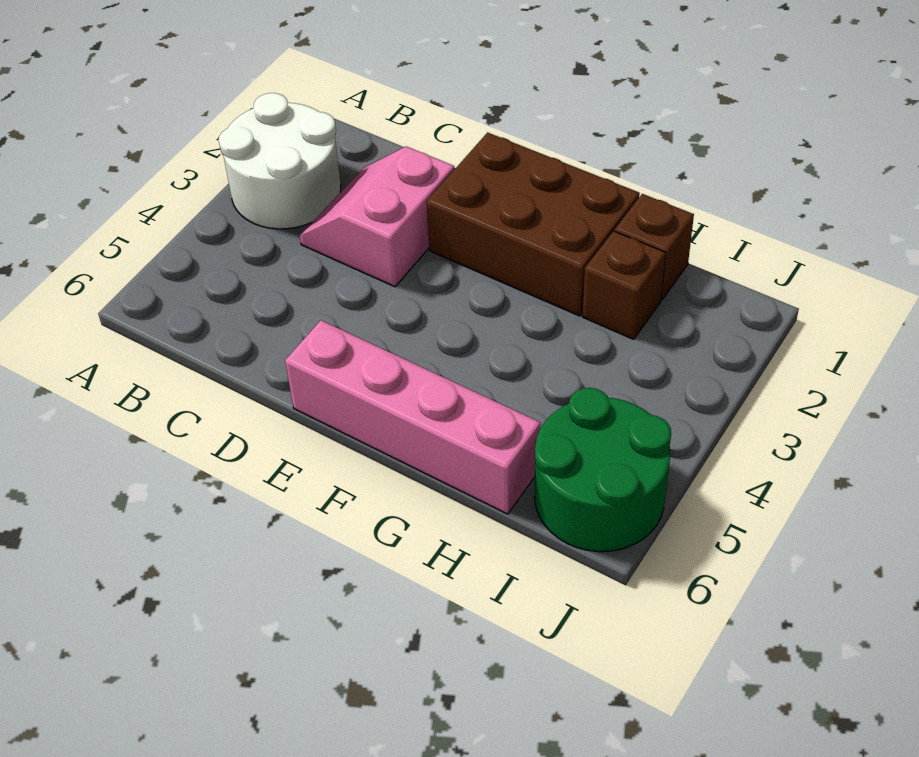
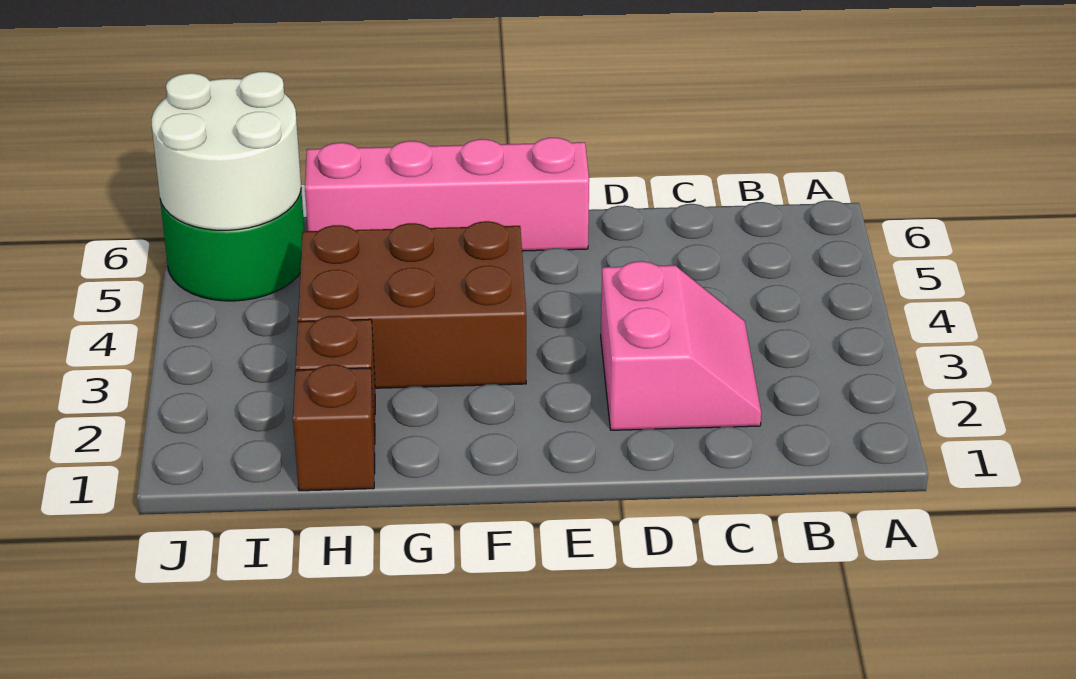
white round brick A2:B3 level 1 -> white round brick I5:J6 level 2
brown brick E1:G2 level 1 -> brown brick F3:H4 level 1

